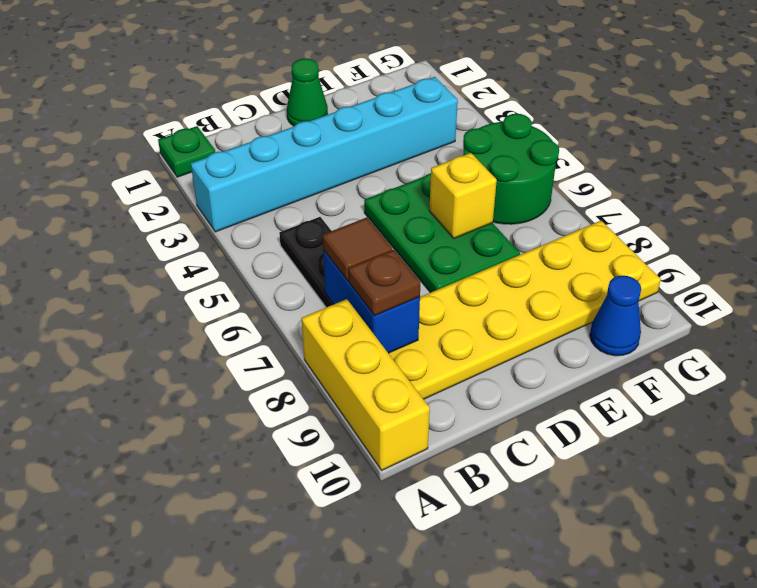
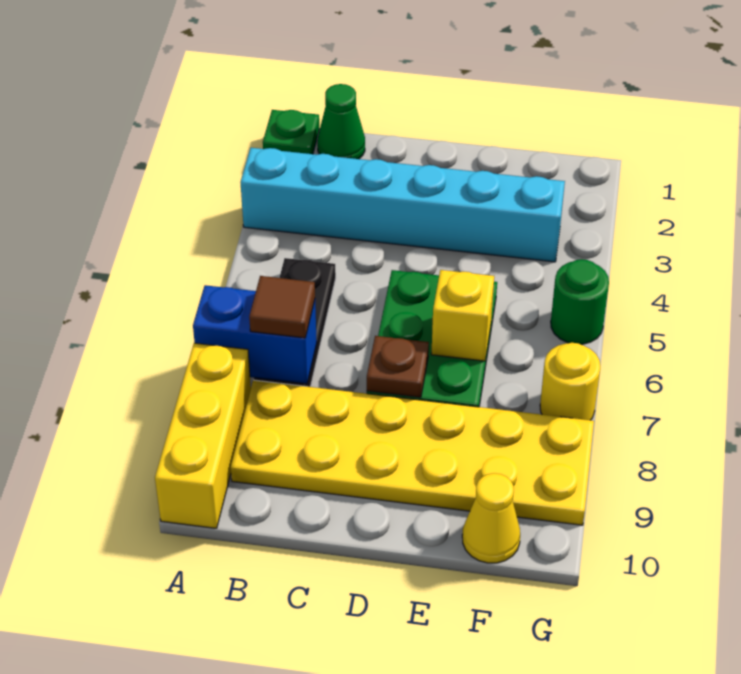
blue brick B7:B8 level 2 -> blue brick A7:B7 level 2
brown plate B8 level 3 -> brown plate D7 level 2
green cone D1 level 1 -> green cone B1 level 1
green round brick F5:G6 level 1 -> green round brick G5 level 1
blue cone F10 level 1 -> yellow cone F10 level 1
none -> yellow round brick G7 level 1

